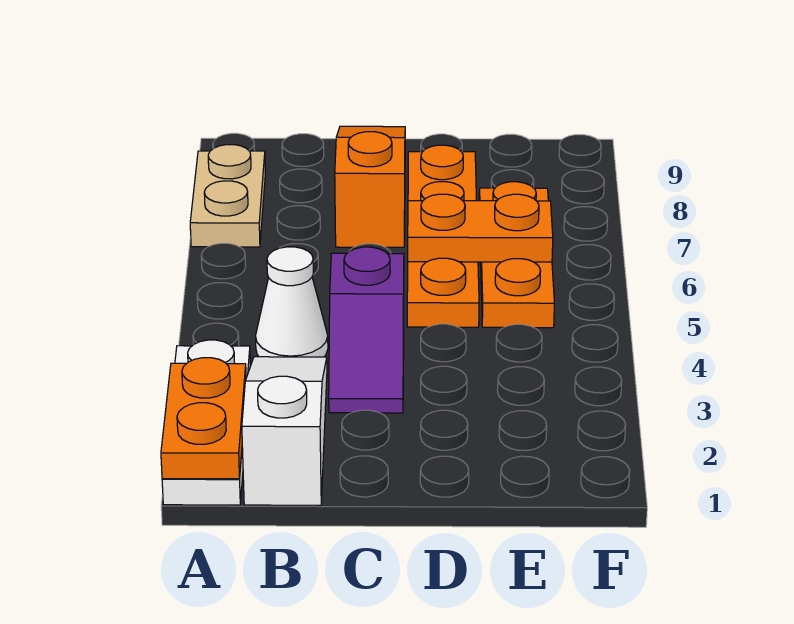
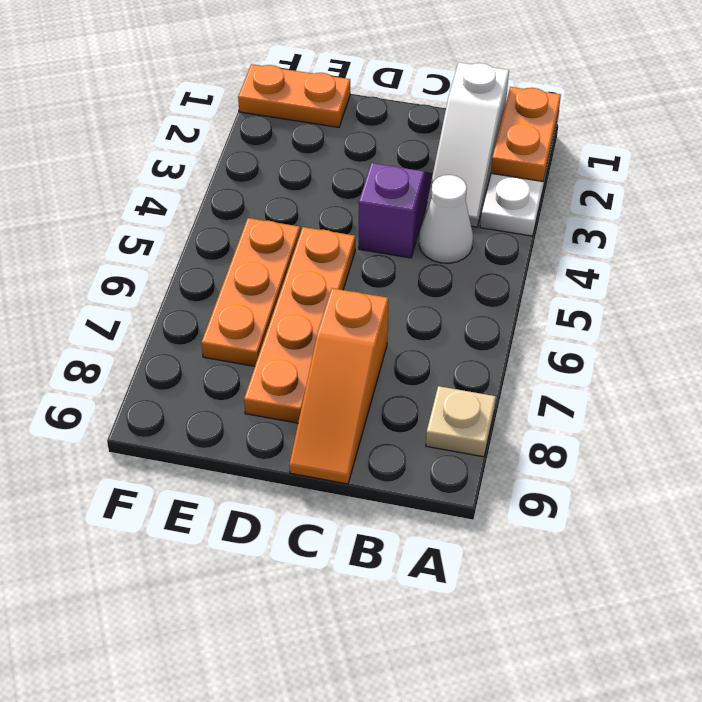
tan plate A7:A8 level 1 -> tan plate A8 level 1
orange plate D6:E6 level 2 -> orange plate E1:F1 level 1

